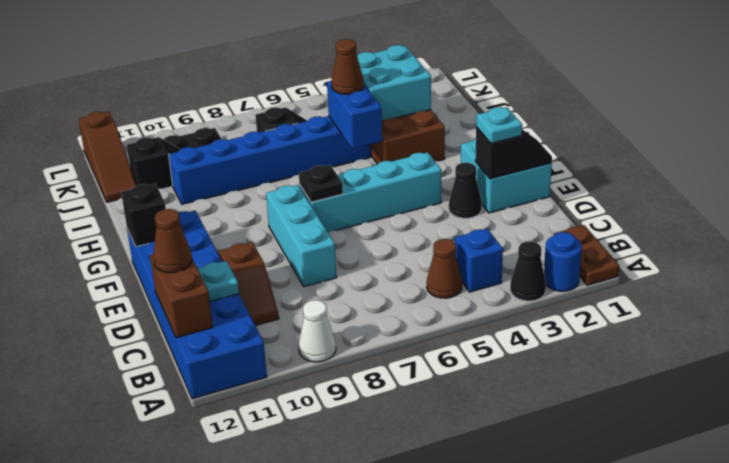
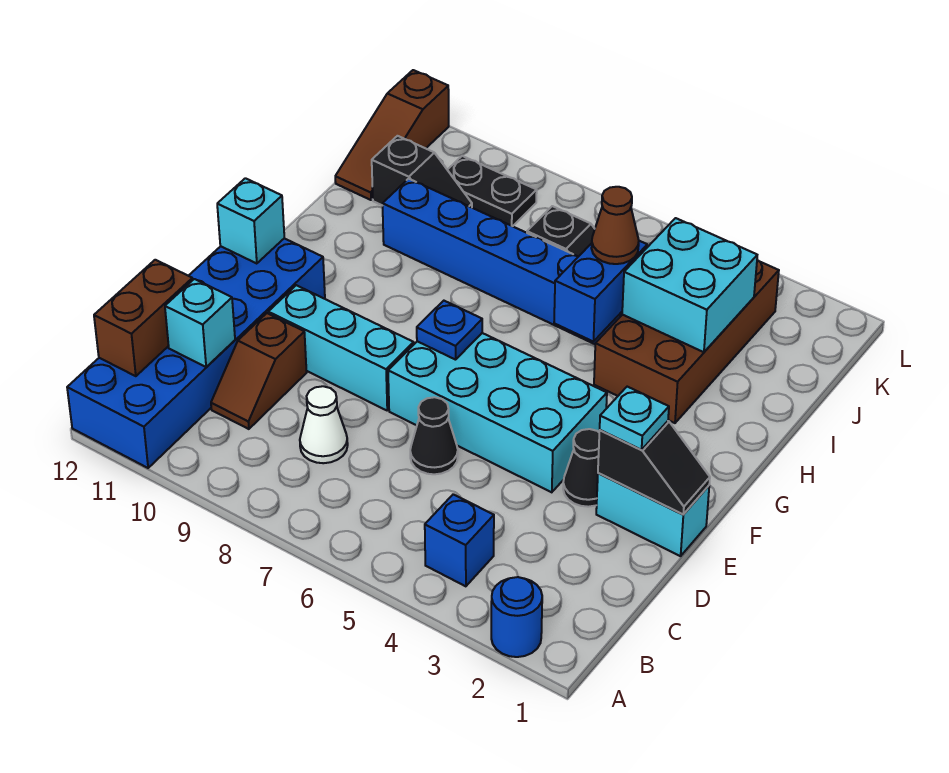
brown plate A1:B1 level 1 -> none
black cone A3 level 1 -> black cone D6 level 1
white cone A9 level 1 -> white cone C8 level 1
brown cone B5 level 1 -> none
cyan plate C11 level 2 -> cyan brick C11 level 2
brown cone C12 level 3 -> none
cyan brick D8:F8 level 1 -> cyan brick E8:E10 level 1
cyan brick E1:F2 level 1 -> cyan brick E1:E2 level 1
cyan brick F4:F7 level 1 -> cyan brick E4:F7 level 1
black plate F7 level 2 -> blue plate F7 level 2
black brick F12 level 2 -> cyan brick F12 level 2

